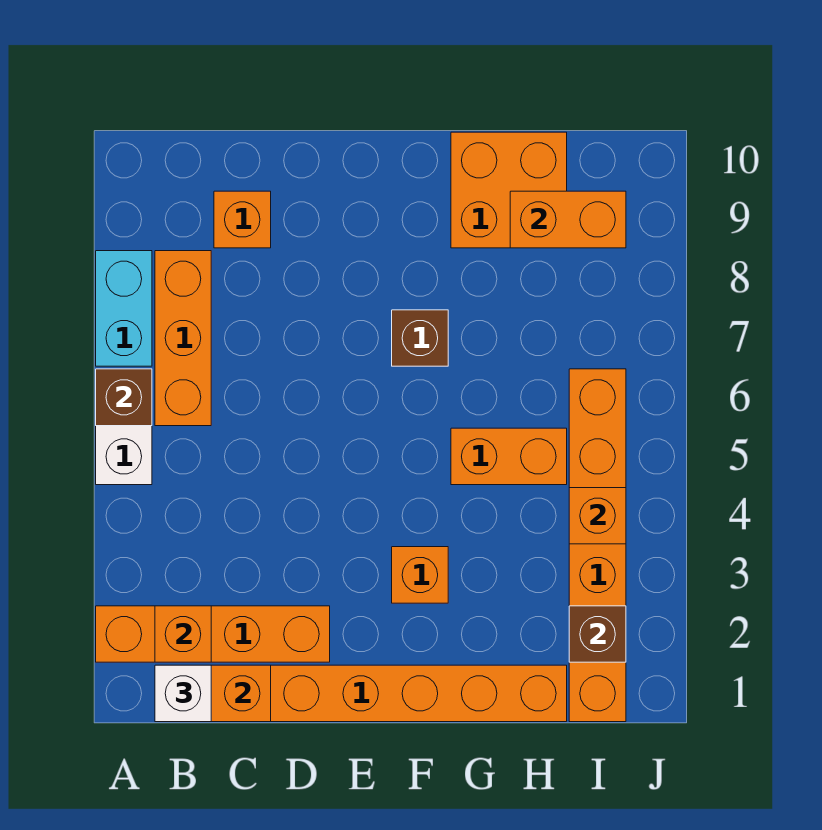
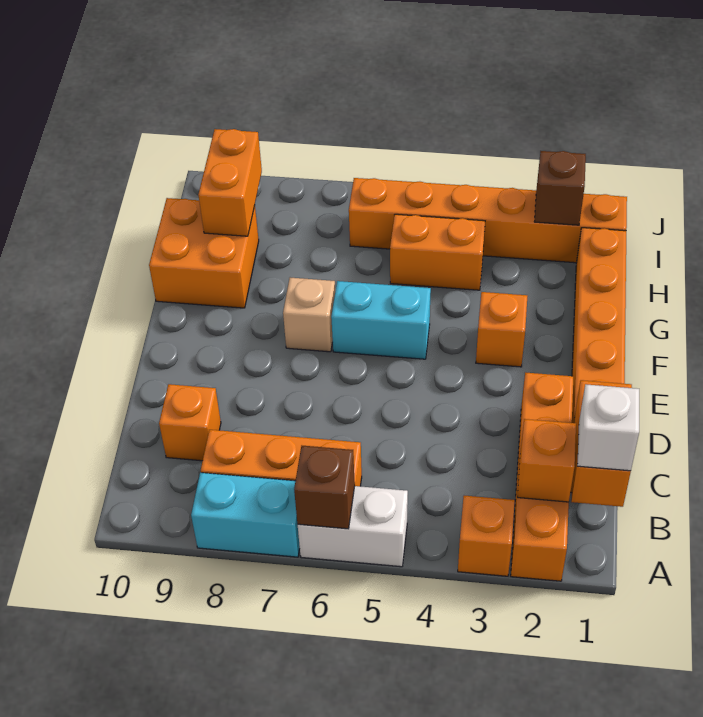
none -> cyan brick F5:F6 level 1
brown brick F7 level 1 -> tan brick F7 level 1
orange brick G5:H5 level 1 -> orange brick H4:H5 level 1
orange brick I4 level 2 -> orange brick A3 level 1

